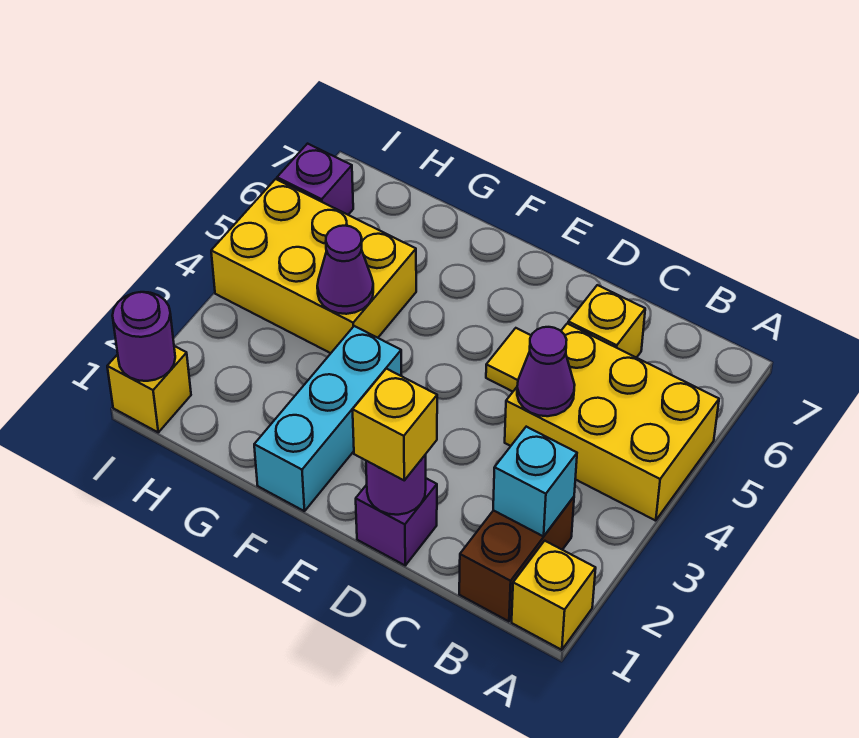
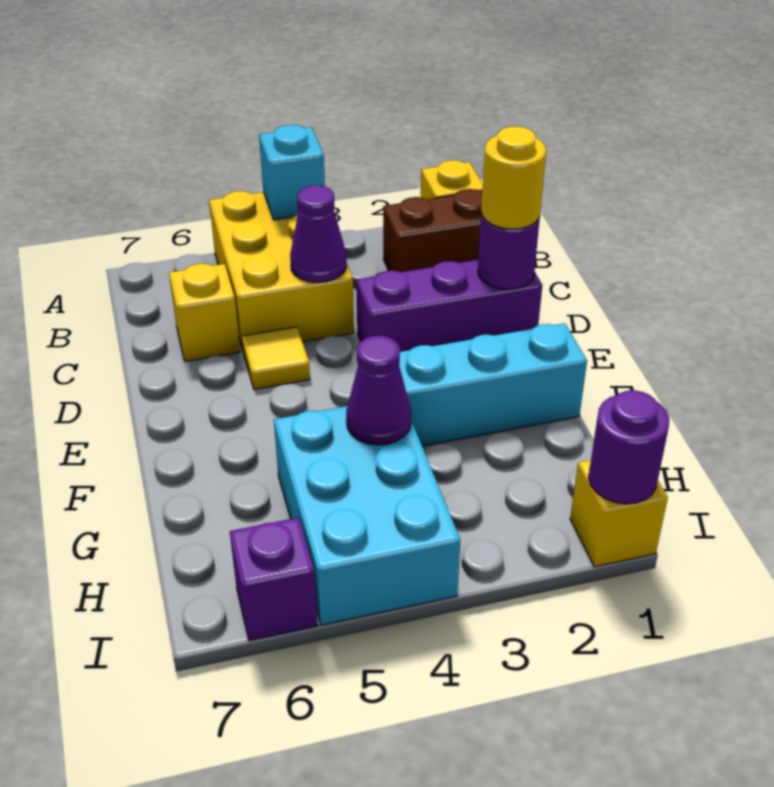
cyan brick B2 level 2 -> cyan brick A4 level 2
purple brick D1 level 1 -> purple brick D1:D3 level 1
yellow brick D1 level 3 -> yellow round brick D1 level 3
yellow brick G4:I5 level 1 -> cyan brick G4:I5 level 1

